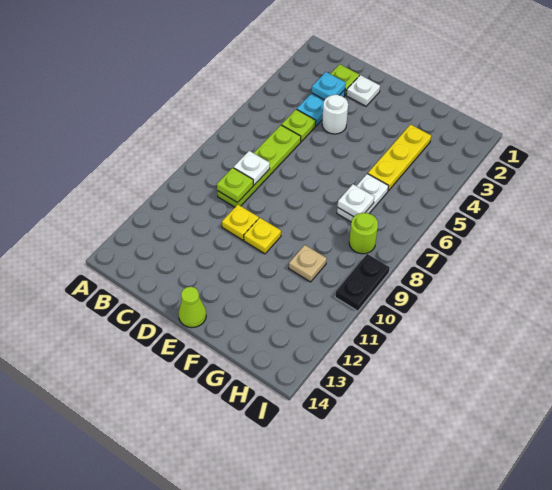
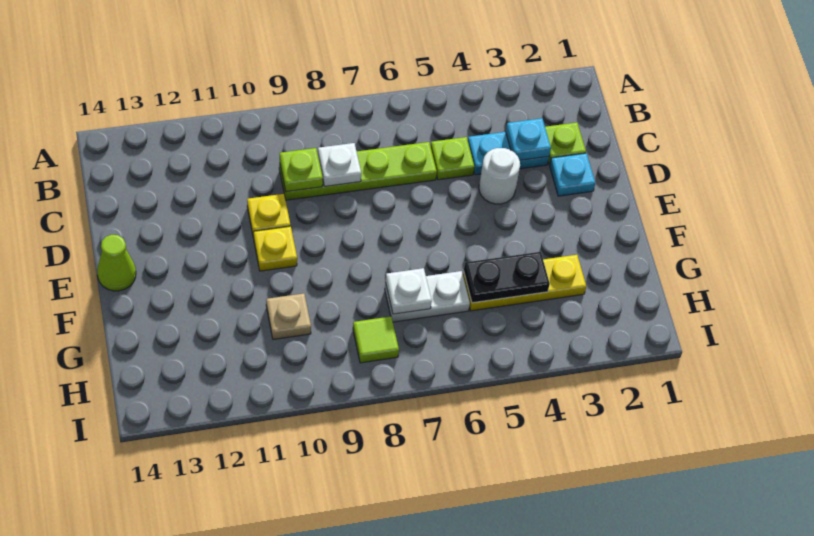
white plate D2 level 1 -> cyan plate D2 level 1
lime round brick H8 level 1 -> lime tile H8 level 1
black plate I9:I10 level 1 -> black plate G4:G5 level 2

